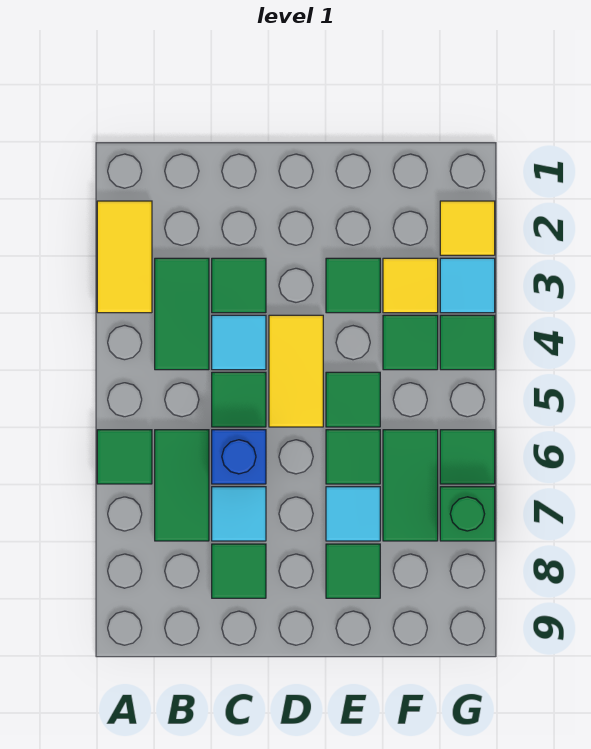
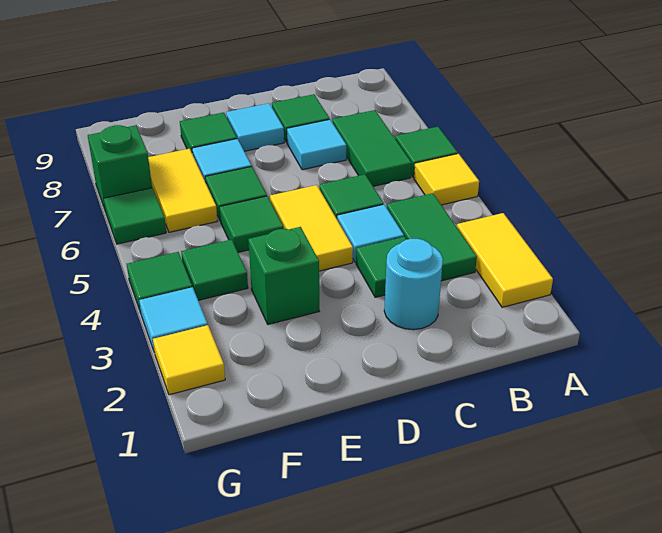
none -> cyan round brick C2 level 1
blue brick C6 level 1 -> none
none -> cyan tile D8 level 1
green tile E3 level 1 -> green brick E3 level 1
yellow tile F3 level 1 -> yellow tile A5 level 1
green tile F6:F7 level 1 -> yellow tile F6:F7 level 1

